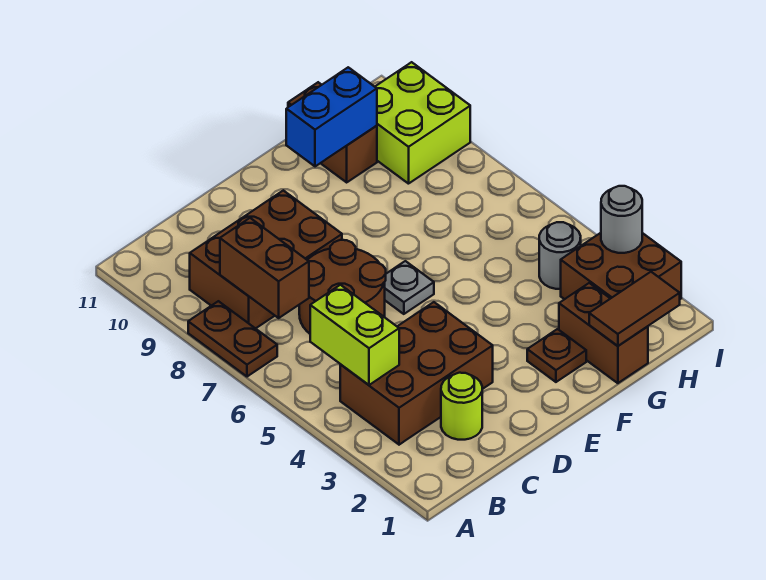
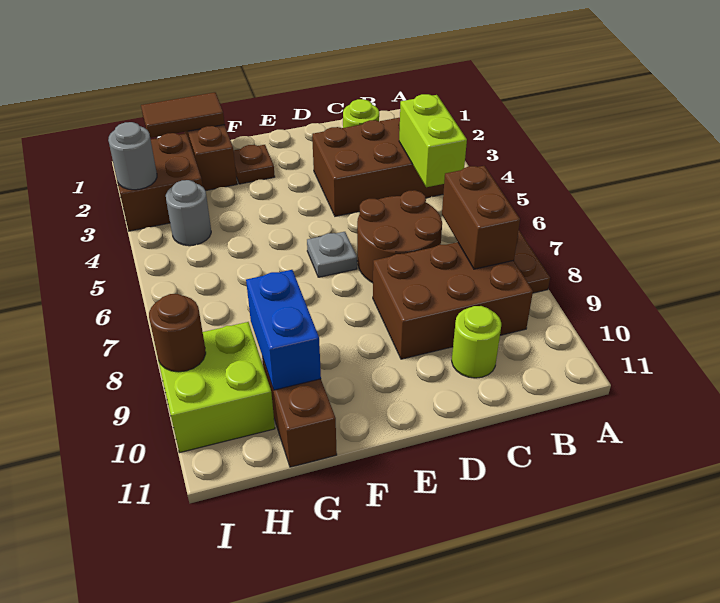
none -> lime round brick C10 level 1
blue brick F10:G10 level 2 -> blue brick G9:G10 level 2
none -> brown round brick I9 level 2

